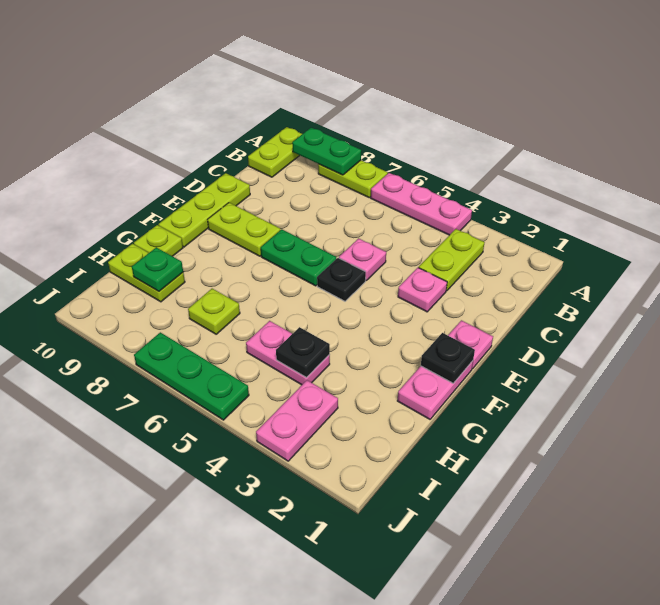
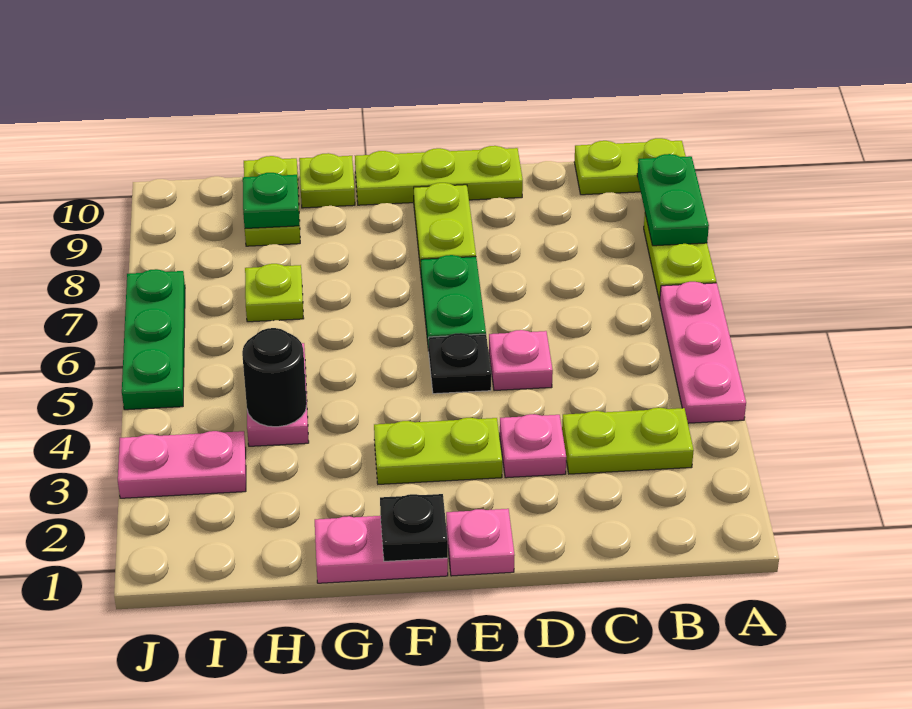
none -> lime plate E3:F3 level 1
black plate H4 level 2 -> black round brick H4 level 2

